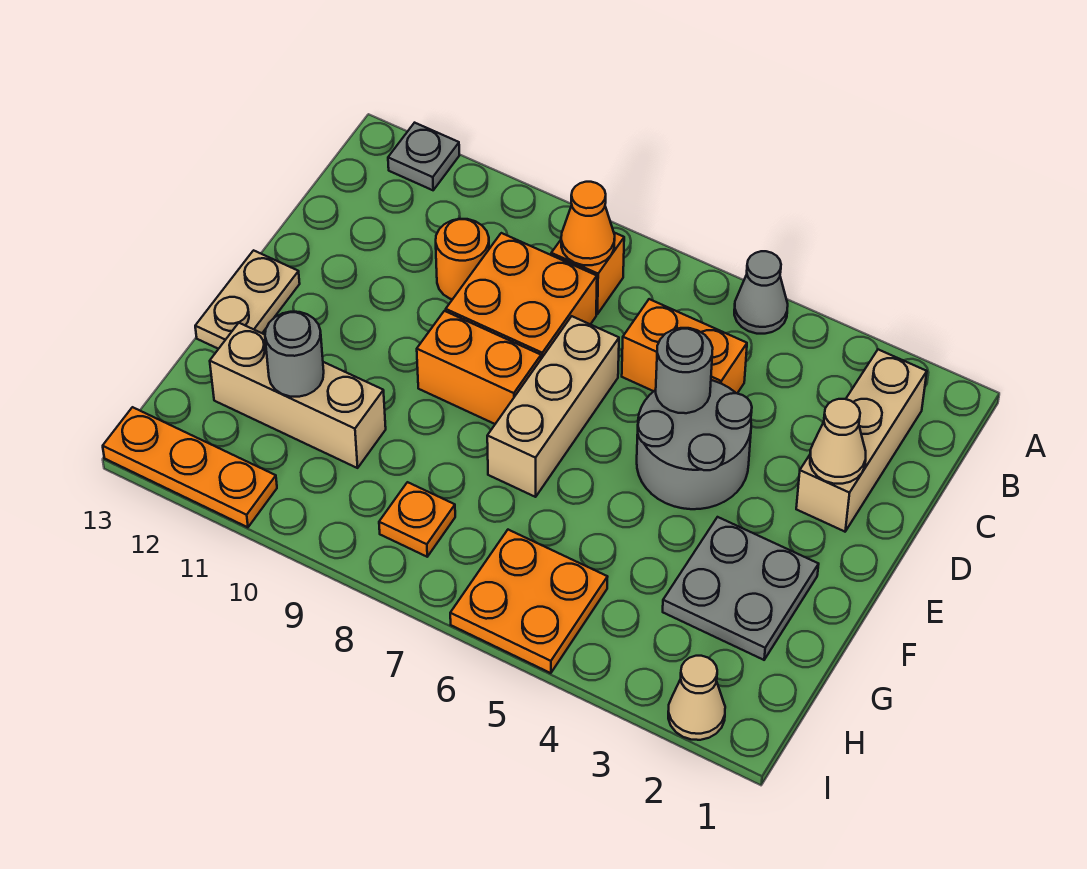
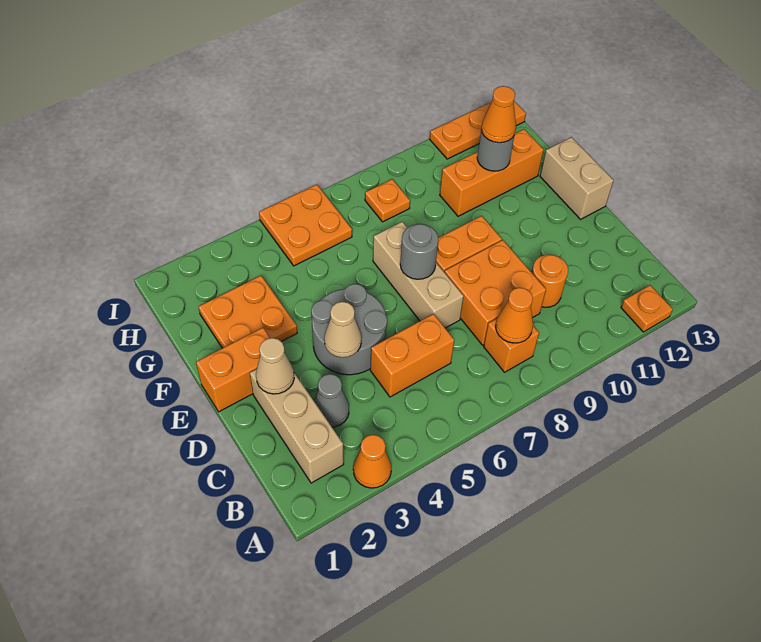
none -> orange cone A3 level 1
grey cone A5 level 1 -> grey cone C3 level 1
grey plate A12 level 1 -> orange plate A12 level 1
grey round brick D5 level 2 -> grey round brick E7 level 2
none -> orange brick E1:E2 level 1
tan plate E13:F13 level 1 -> tan brick E13:F13 level 1
grey plate F2:G3 level 1 -> orange plate F2:G3 level 1
tan brick G10:G12 level 1 -> orange brick G10:G12 level 1
none -> orange cone G11 level 3
tan cone I2 level 1 -> tan cone D4 level 2

